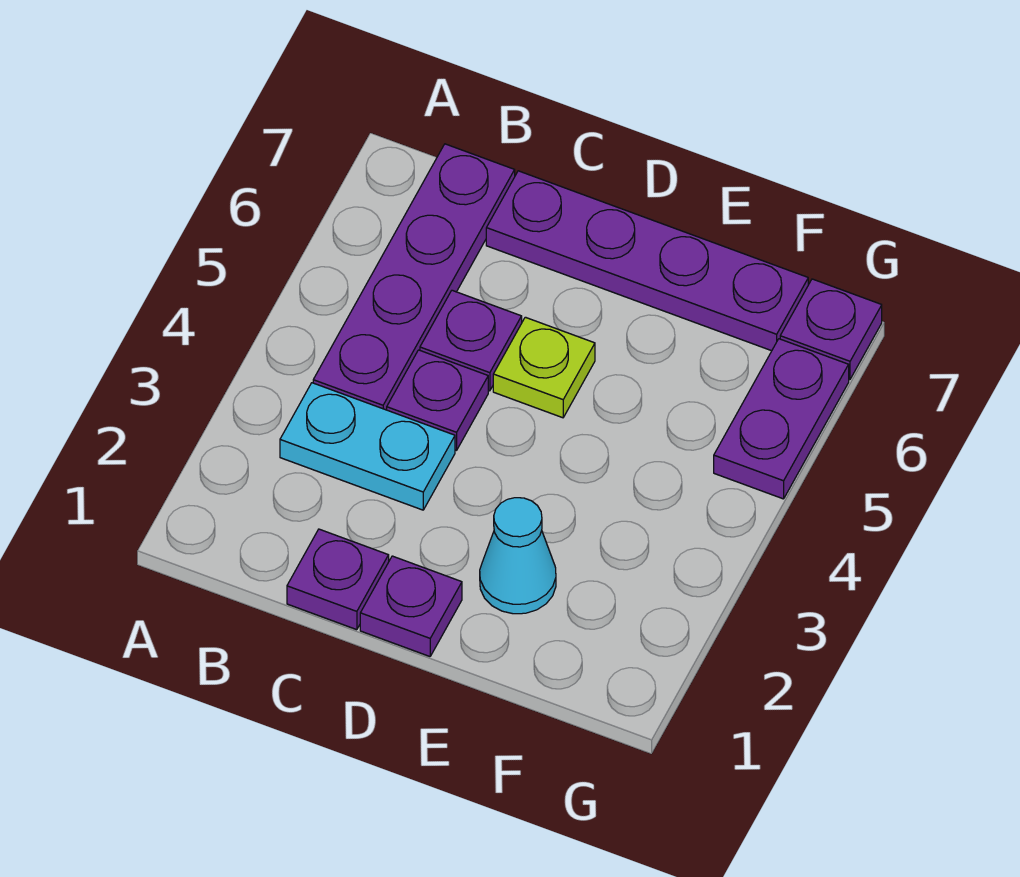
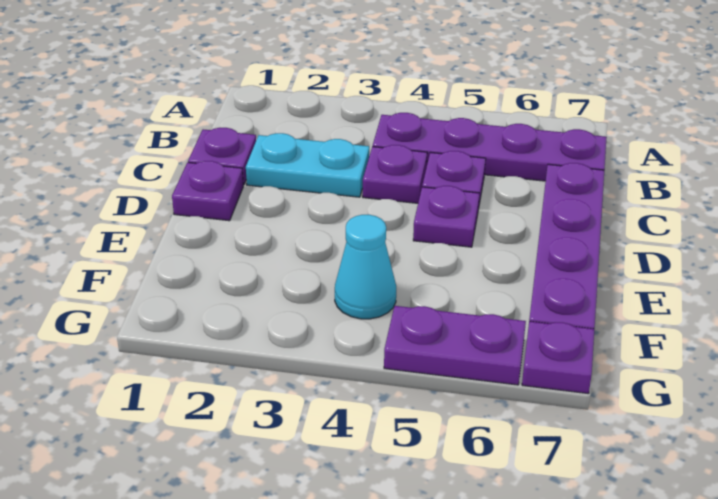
cyan plate B3:C3 level 1 -> cyan plate C2:C3 level 1
lime plate D5 level 1 -> purple plate D5 level 1
cyan cone E2 level 1 -> cyan cone F4 level 1

